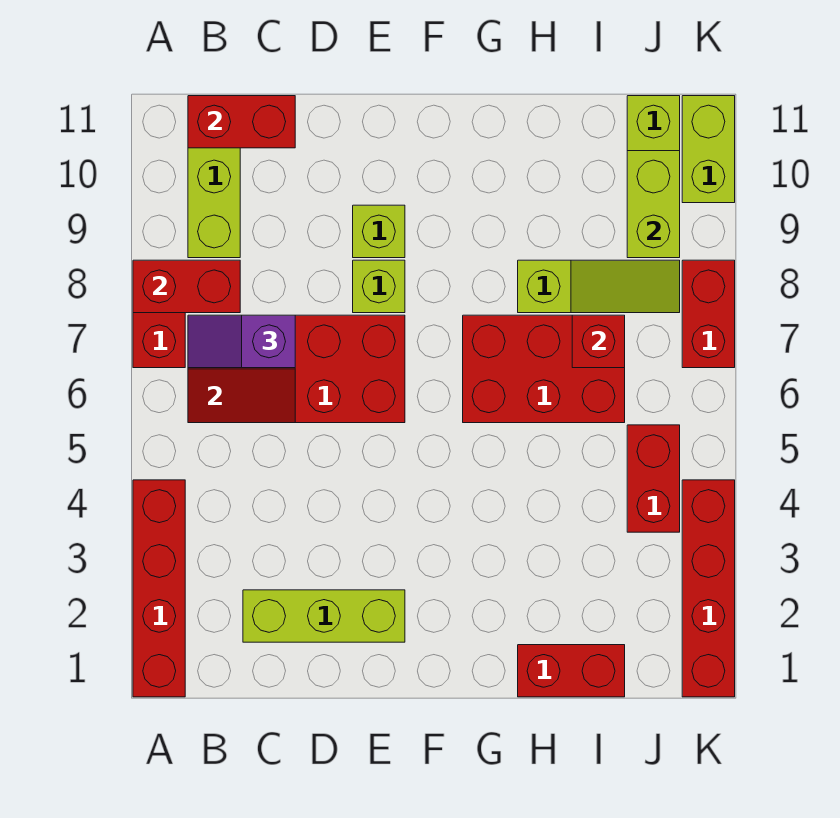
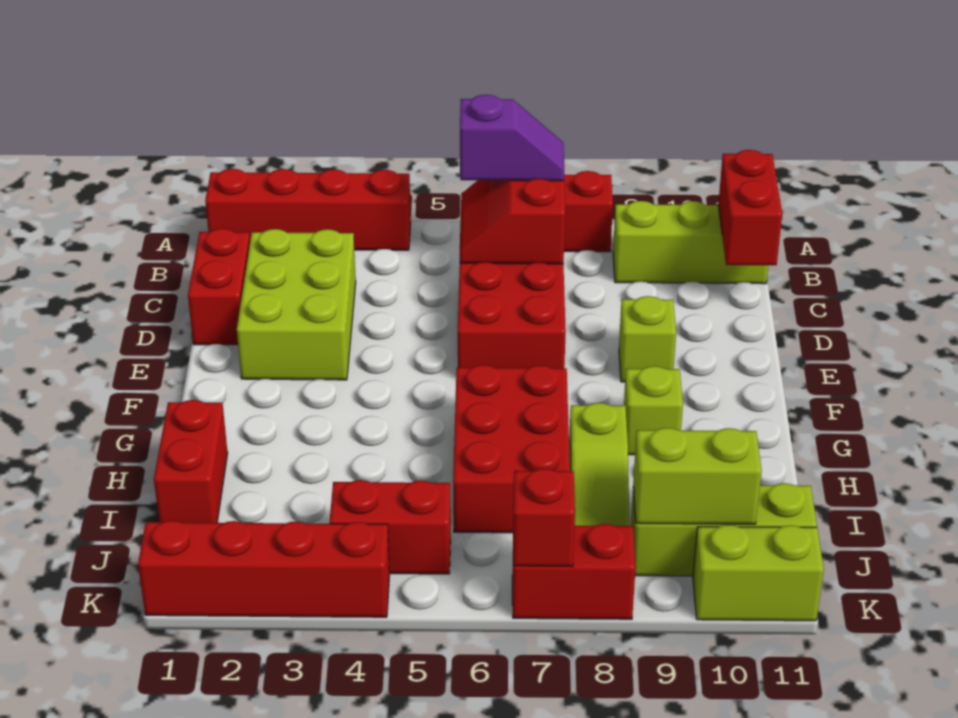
red brick A8:B8 level 2 -> red brick C1:D1 level 1
purple slope B7:C7 level 3 top C -> purple slope B6:B7 level 3 top 6
lime brick C2:E2 level 1 -> lime brick C2:E3 level 1
lime brick E8 level 1 -> lime brick G9 level 1
red brick I7 level 2 -> red brick K7 level 2

